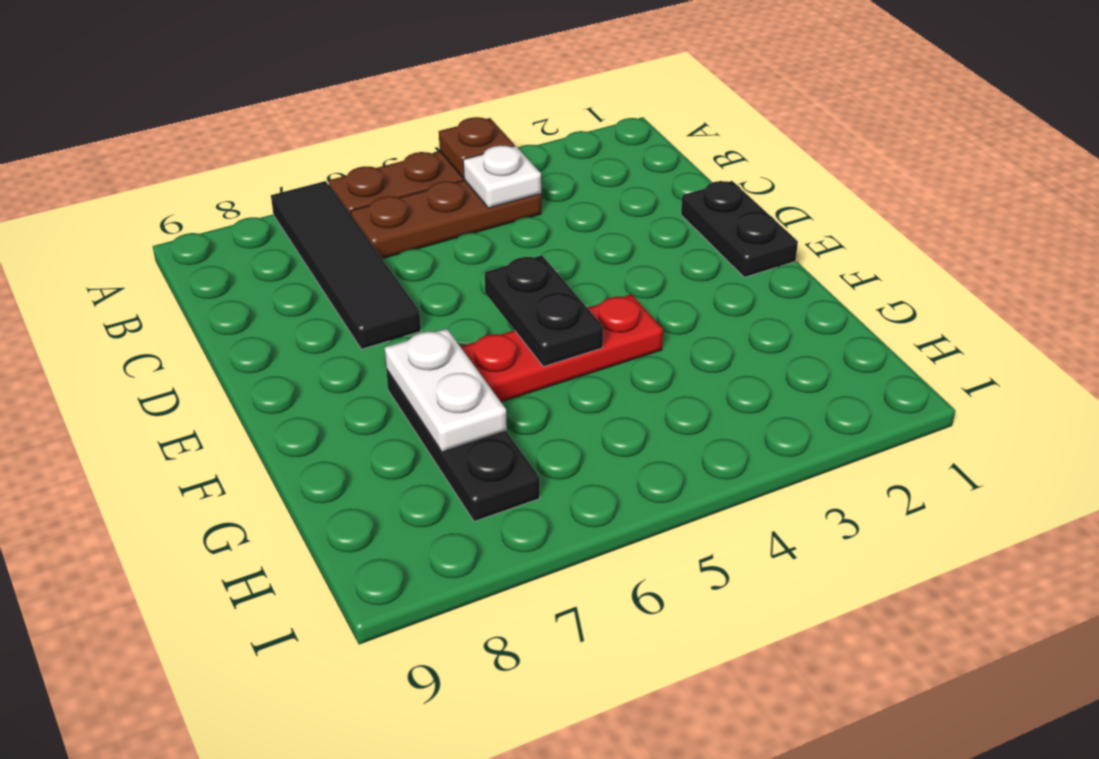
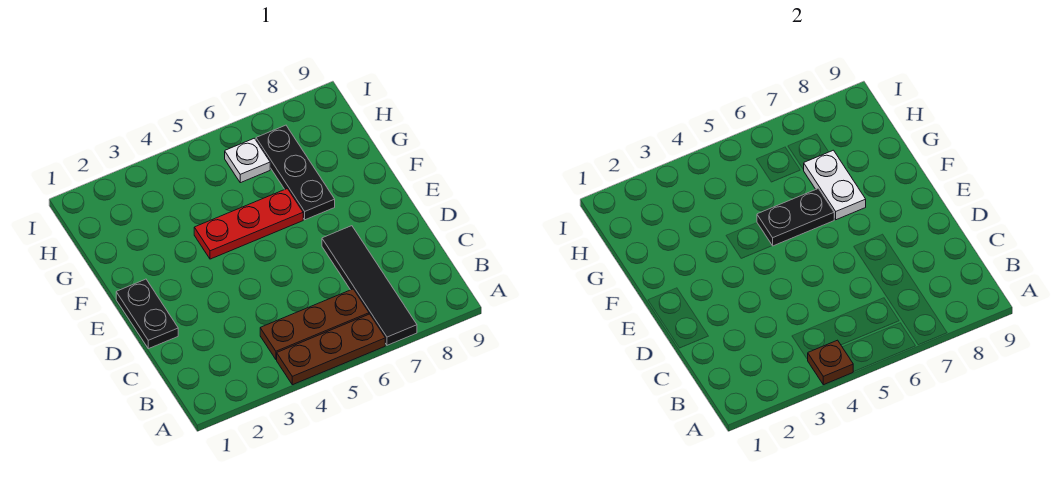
white plate B4 level 2 -> white plate H6 level 1
black plate E5:F5 level 2 -> black plate F5:F6 level 2

